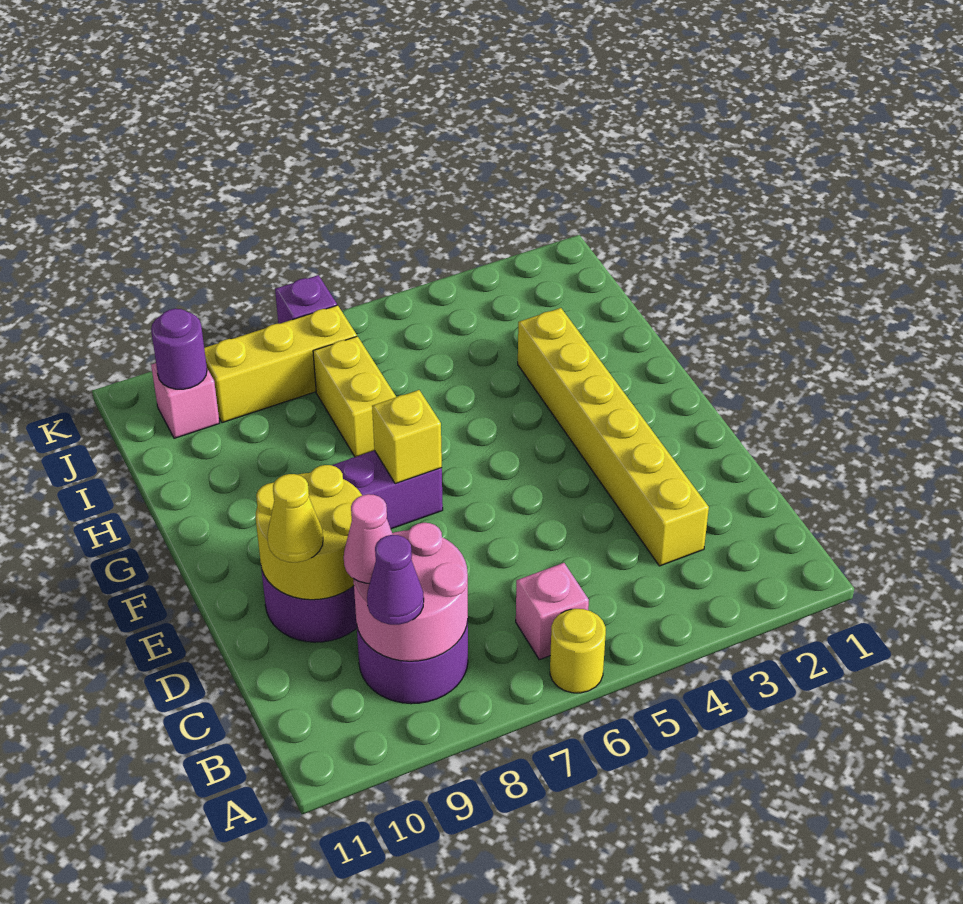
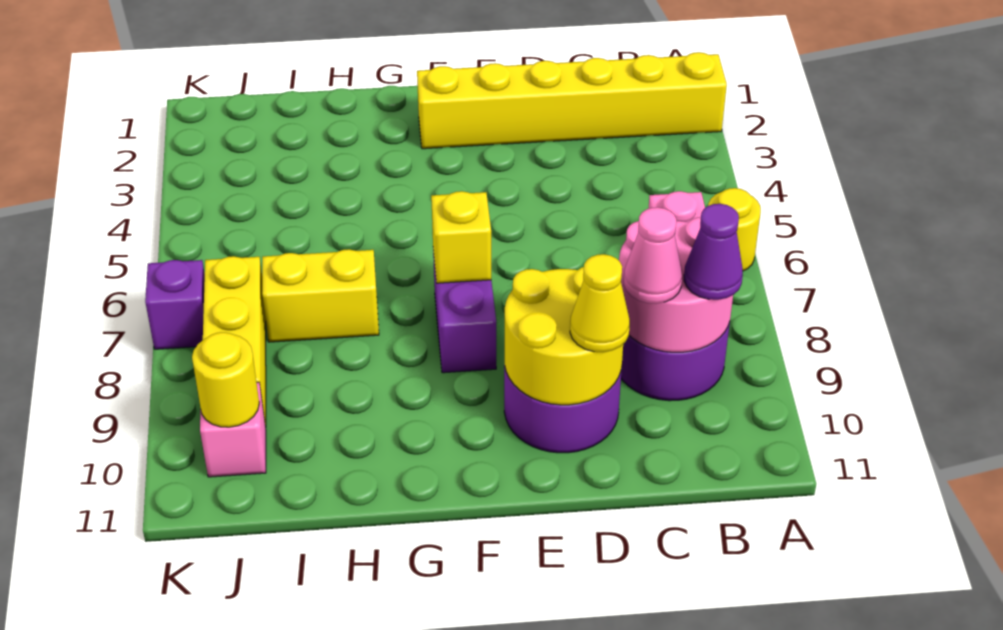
yellow brick C3:H3 level 1 -> yellow brick A2:F2 level 1
purple round brick J10 level 2 -> yellow round brick J10 level 2

